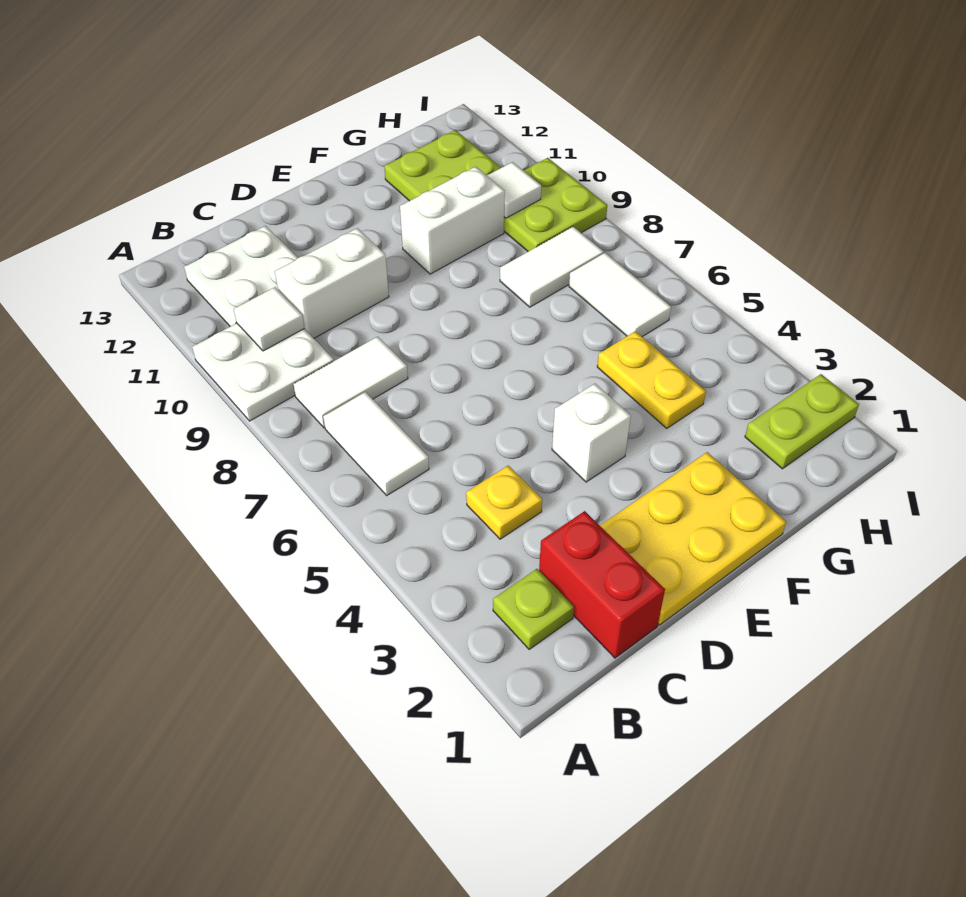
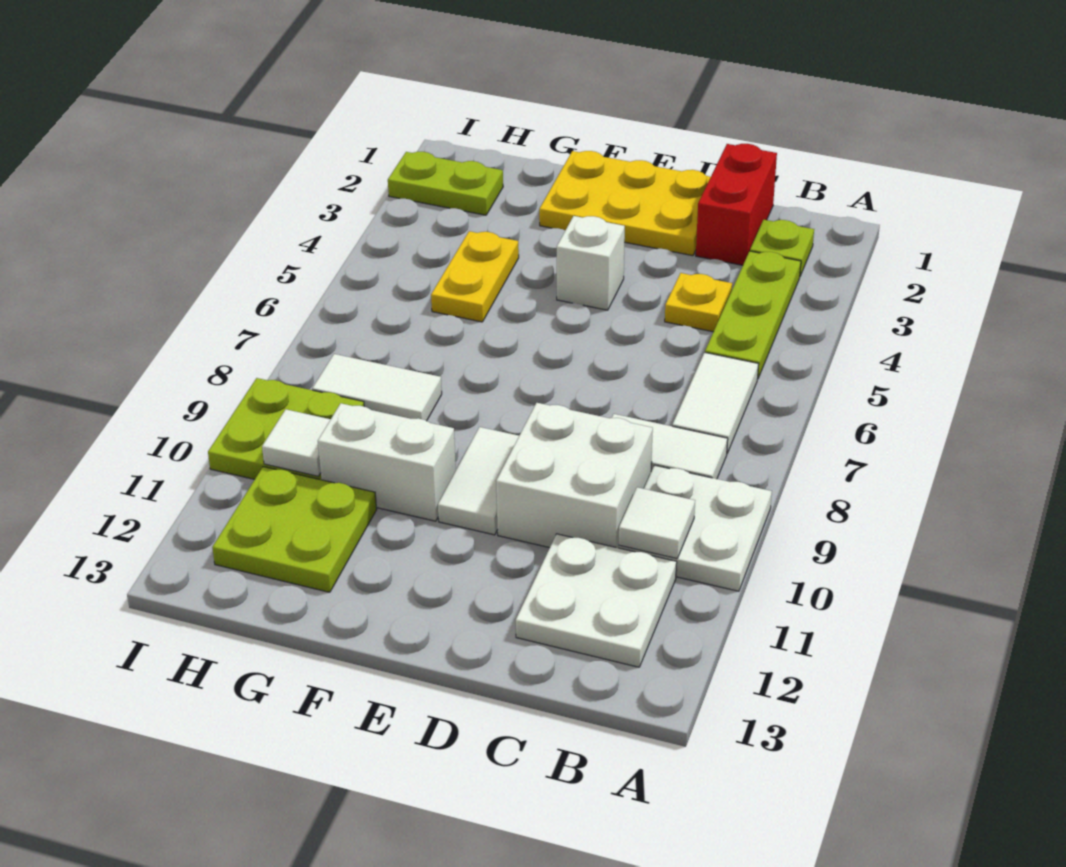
none -> lime plate B3:B5 level 1
white brick C10:D10 level 1 -> white brick C9:D10 level 1
white tile H6:H7 level 1 -> white tile E9:E10 level 1

